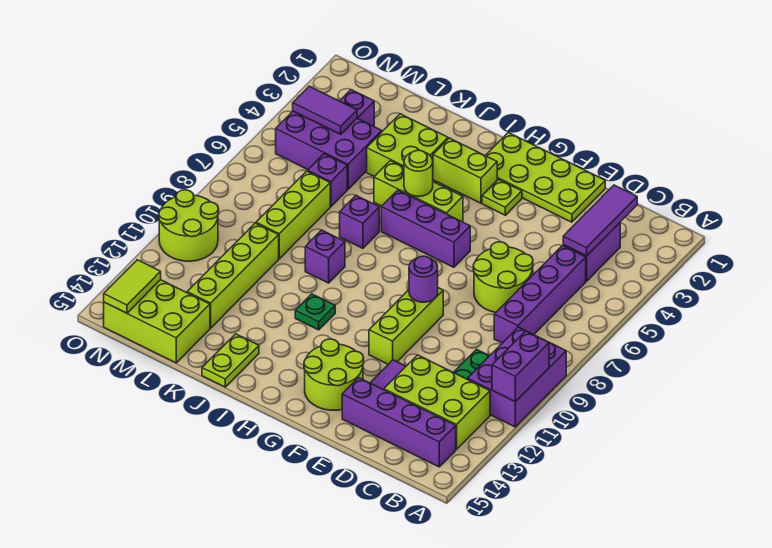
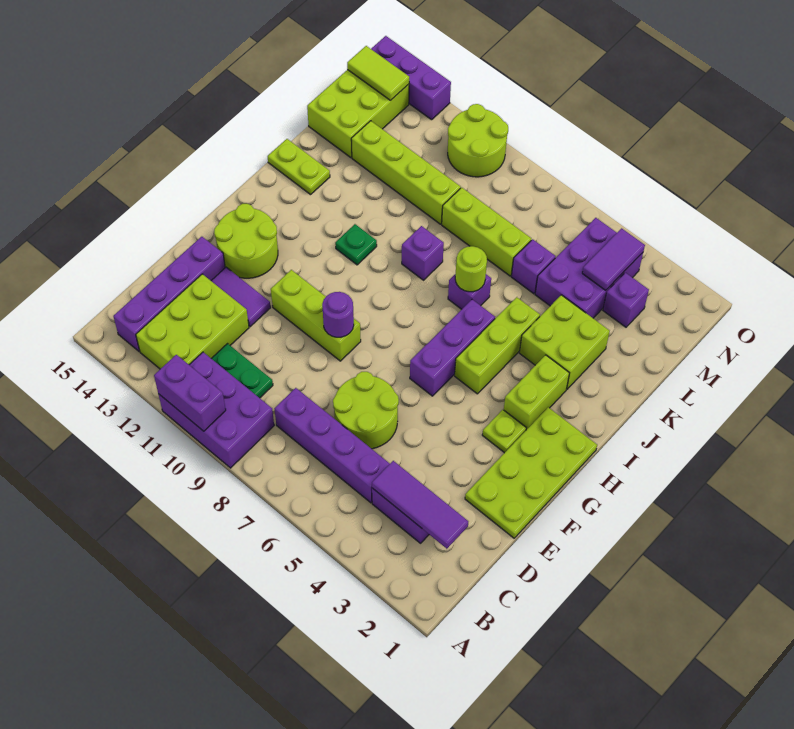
lime round brick I5 level 2 -> lime round brick J7 level 2
none -> purple brick O13:O15 level 1

